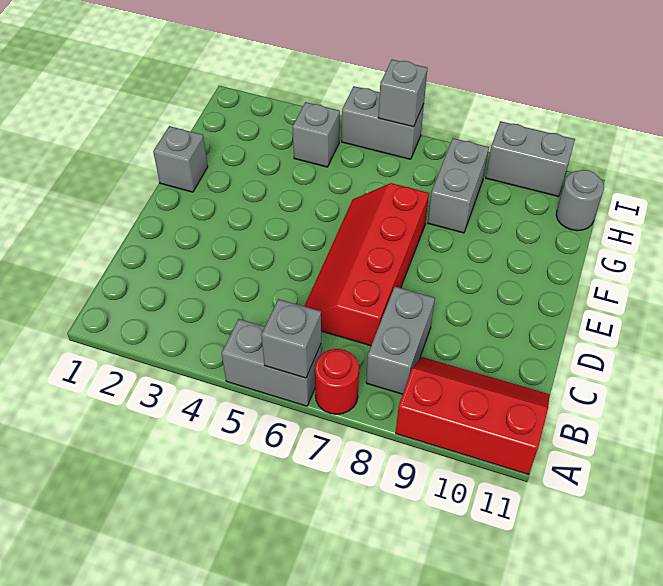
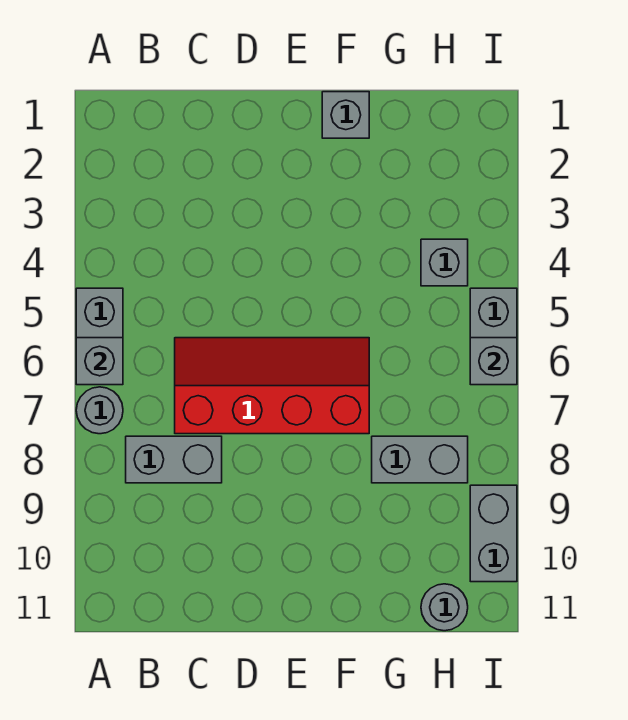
red round brick A7 level 1 -> grey round brick A7 level 1
red slope A9:B11 level 1 top A -> none

